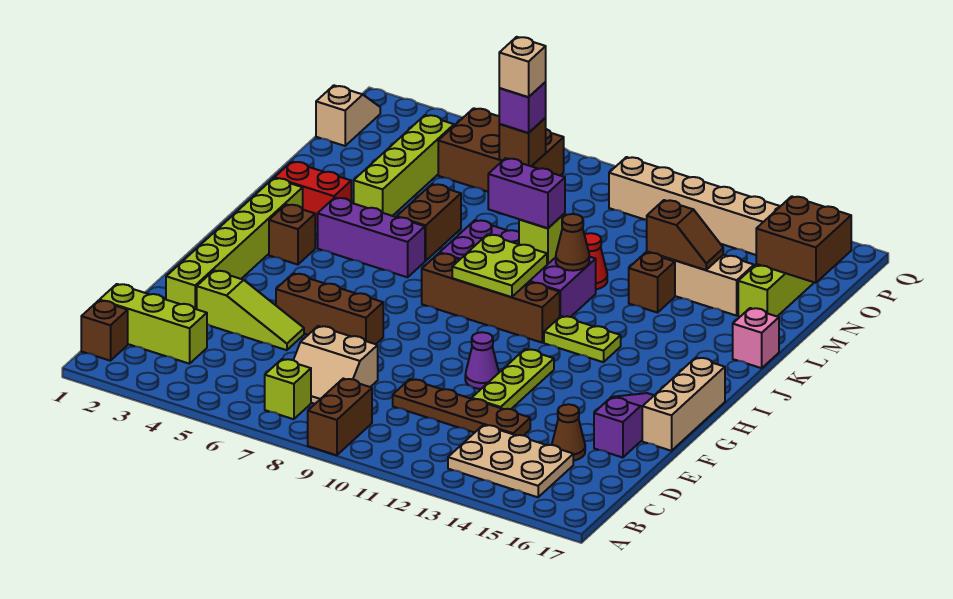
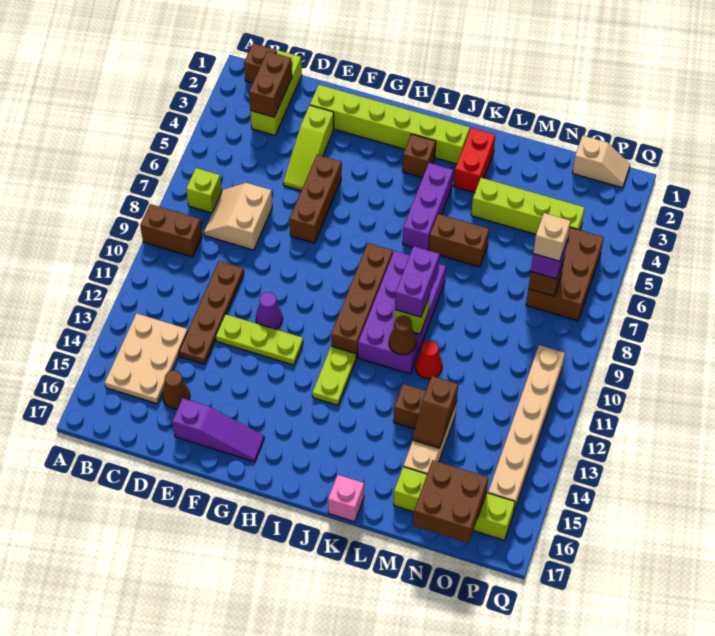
none -> brown brick C2:C3 level 2
tan brick F17:H17 level 1 -> none
lime plate I9:J10 level 2 -> none

